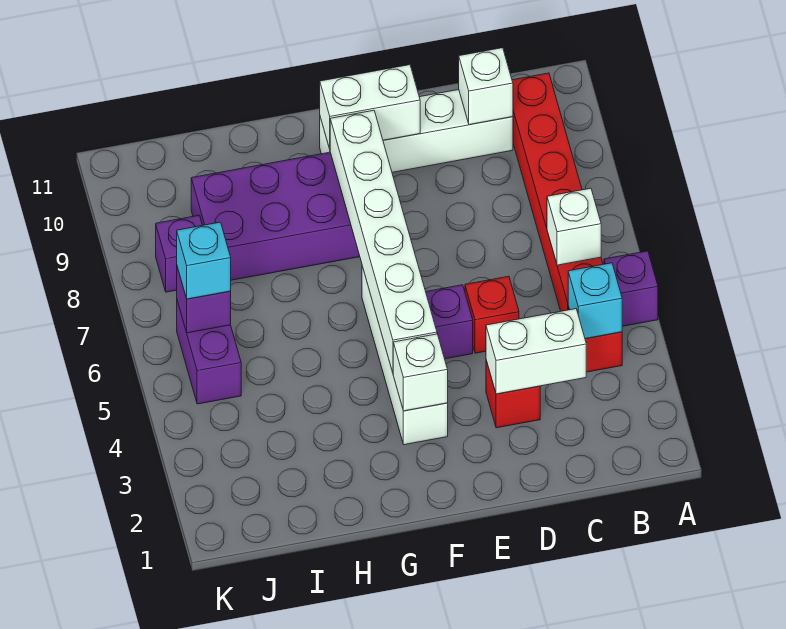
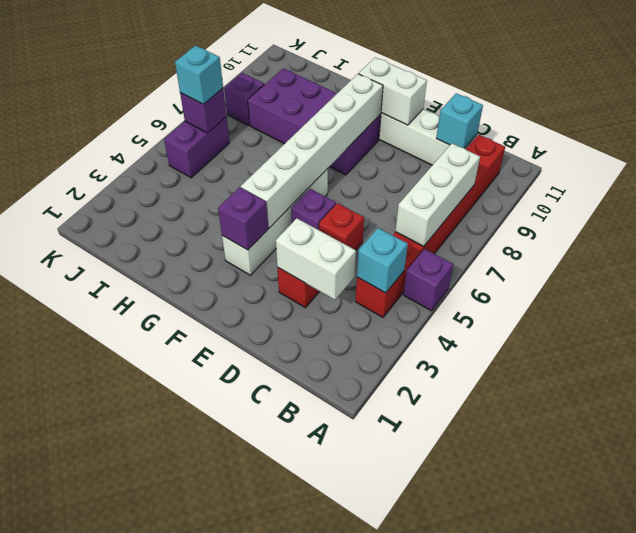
white brick B6 level 2 -> white brick B6:B8 level 2
white brick C10 level 2 -> cyan brick C10 level 2
white brick F3 level 2 -> purple brick F3 level 2

